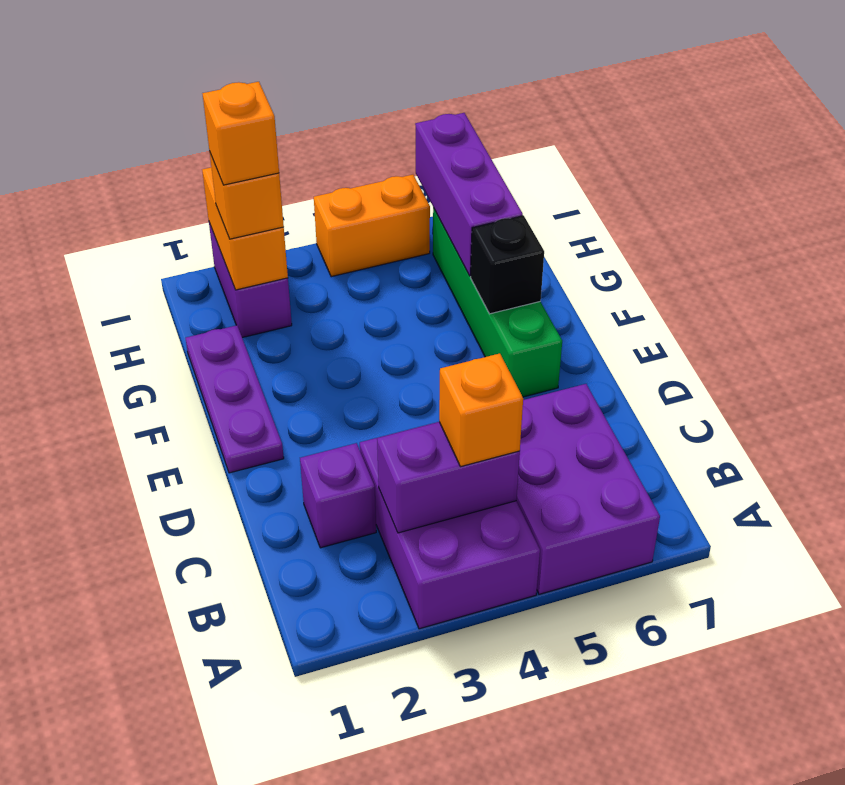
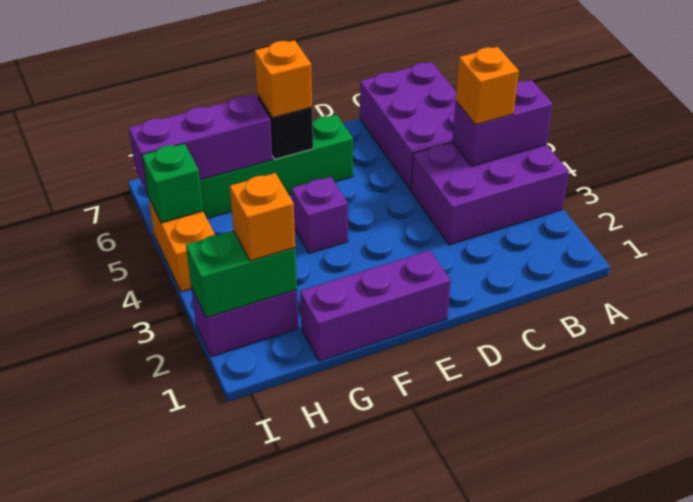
purple brick A5:C6 level 1 -> purple brick B5:C7 level 1
purple brick B3:B4 level 2 -> purple brick A4:B4 level 2
purple brick C2 level 1 -> purple brick F4 level 1
purple plate E1:G1 level 1 -> purple brick E1:G1 level 1
orange brick H2:I2 level 2 -> green brick H2:I2 level 2
orange brick H2 level 4 -> orange brick F6 level 3
none -> green brick I5 level 2

